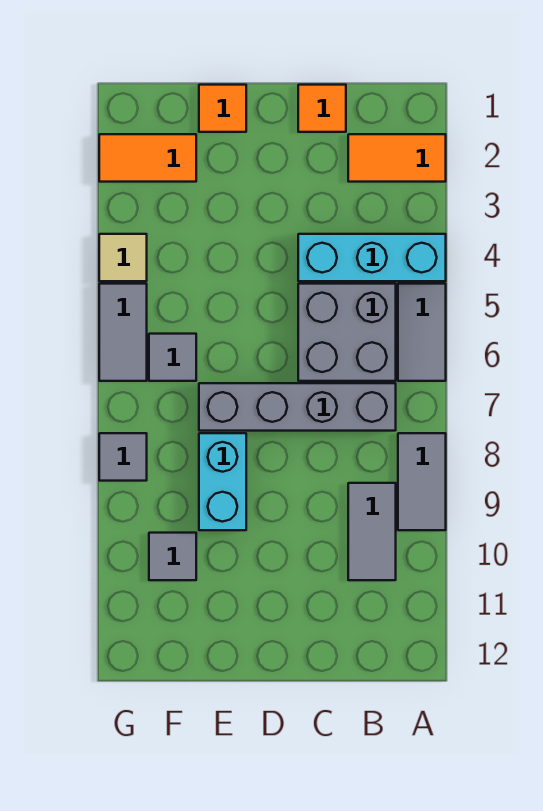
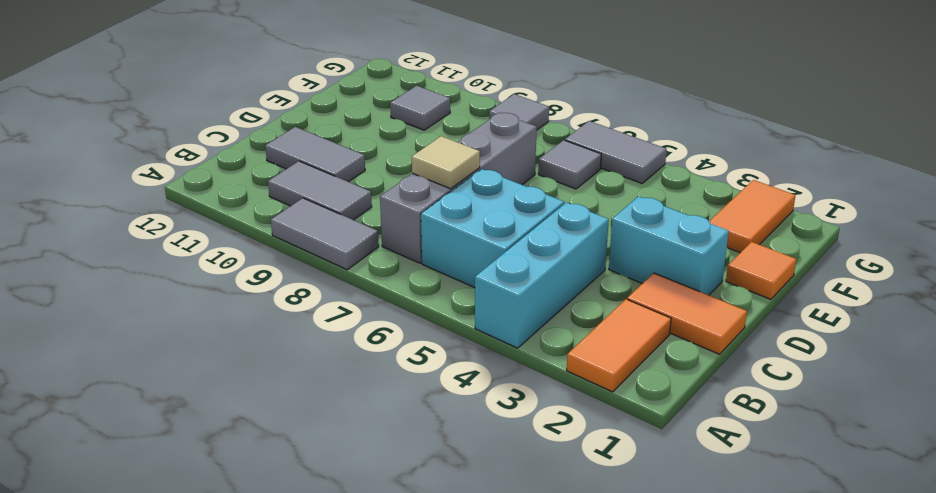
grey tile A5:A6 level 1 -> grey tile C10:C11 level 1
grey brick B5:C6 level 1 -> cyan brick B5:C6 level 1
orange tile C1 level 1 -> orange tile C1:C2 level 1
cyan brick E8:E9 level 1 -> cyan brick D2:D3 level 1
tan tile G4 level 1 -> tan tile C7 level 2

